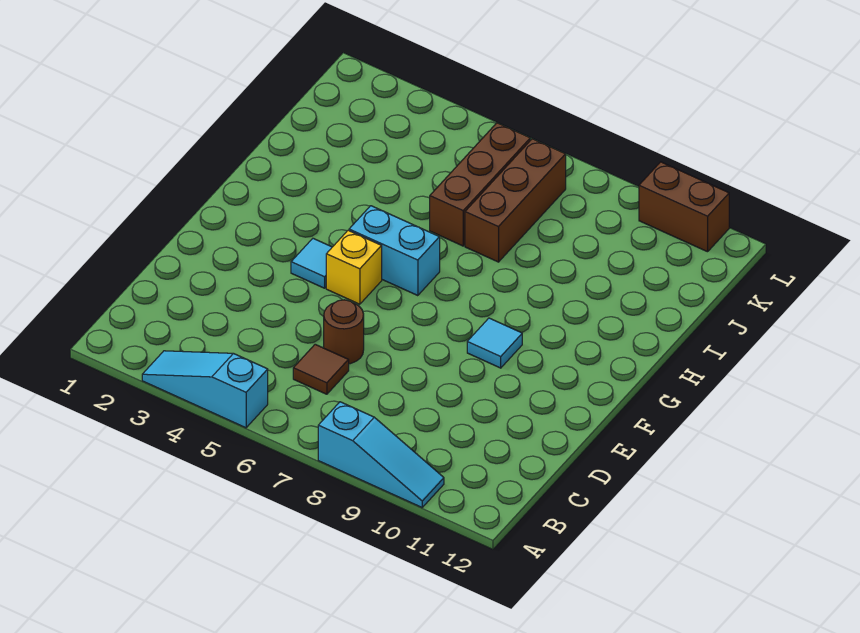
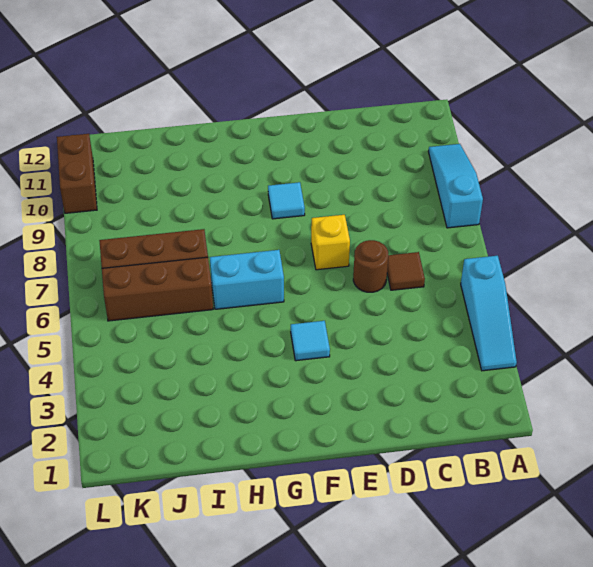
yellow brick F5 level 1 -> yellow brick E7 level 1
cyan brick G5:G6 level 1 -> cyan brick G6:H6 level 1

